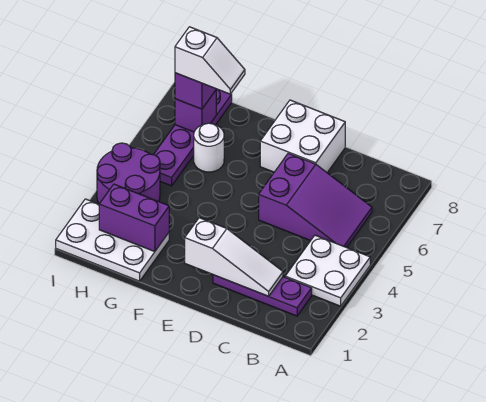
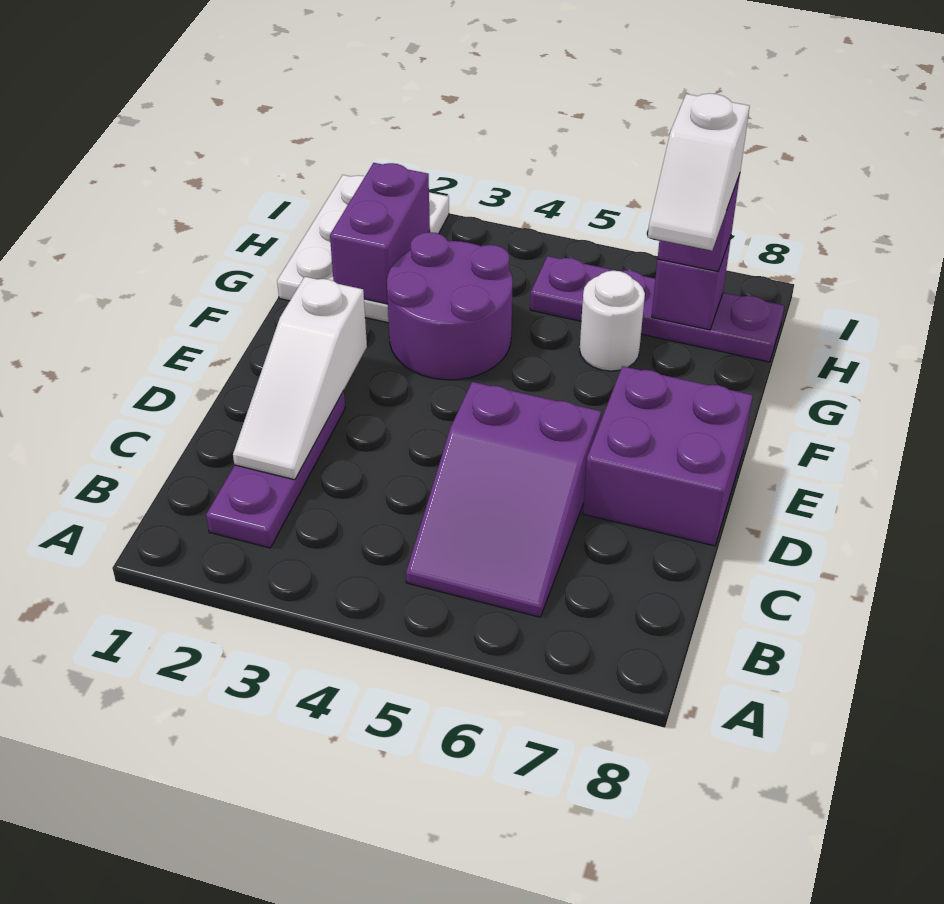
white plate A3:B4 level 1 -> none
white brick D7:E8 level 1 -> purple brick D7:E8 level 1
purple round brick H3:I4 level 1 -> purple round brick F3:G4 level 1

